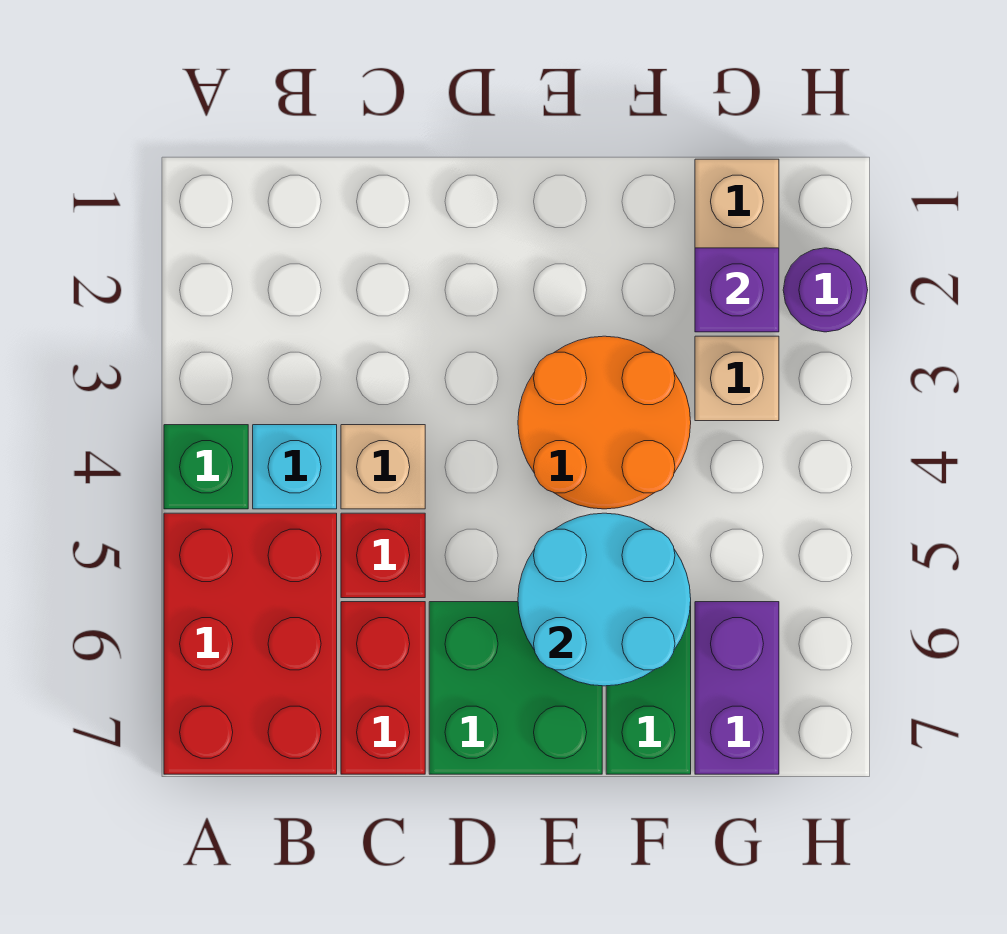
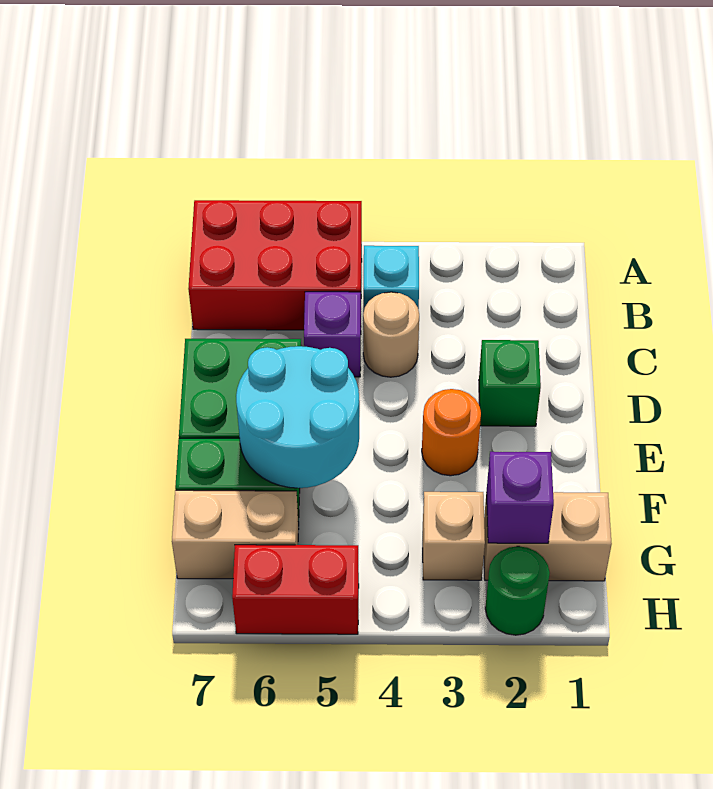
green brick A4 level 1 -> green brick D2 level 1
tan brick C4 level 1 -> tan round brick C4 level 1
red brick C5 level 1 -> purple brick C5 level 1
red brick C6:C7 level 1 -> red brick H5:H6 level 1
orange round brick E3:F4 level 1 -> orange round brick E3 level 1
purple brick G6:G7 level 1 -> tan brick G6:G7 level 1
purple round brick H2 level 1 -> green round brick H2 level 1

